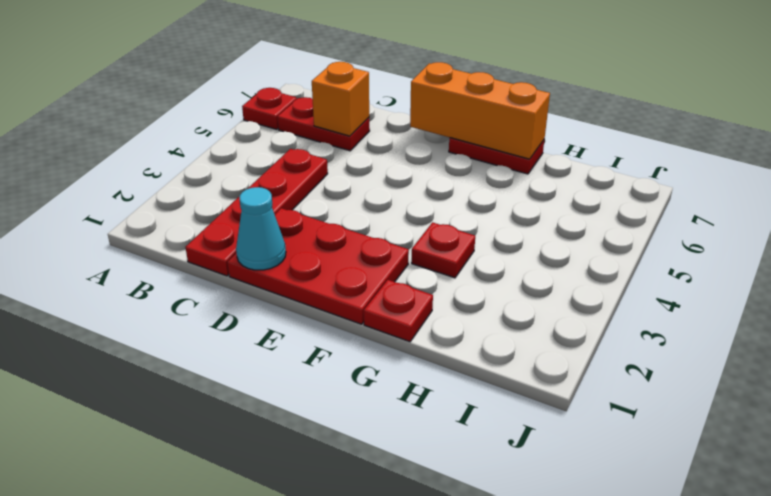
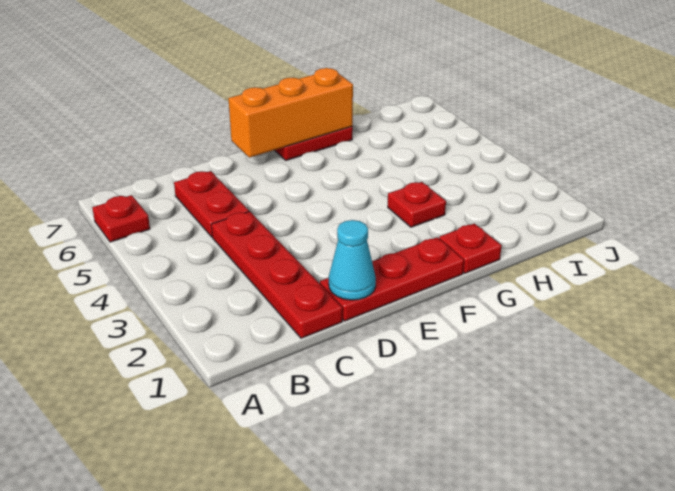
red plate B6:C6 level 1 -> red plate C5:C6 level 1
orange brick C6 level 2 -> none
red plate D1:F2 level 1 -> red plate D1:F1 level 1

